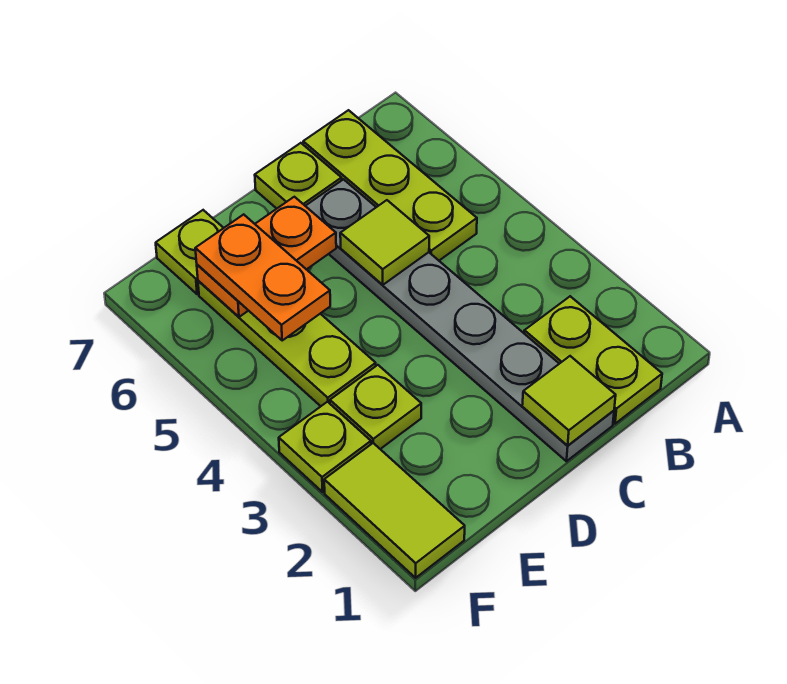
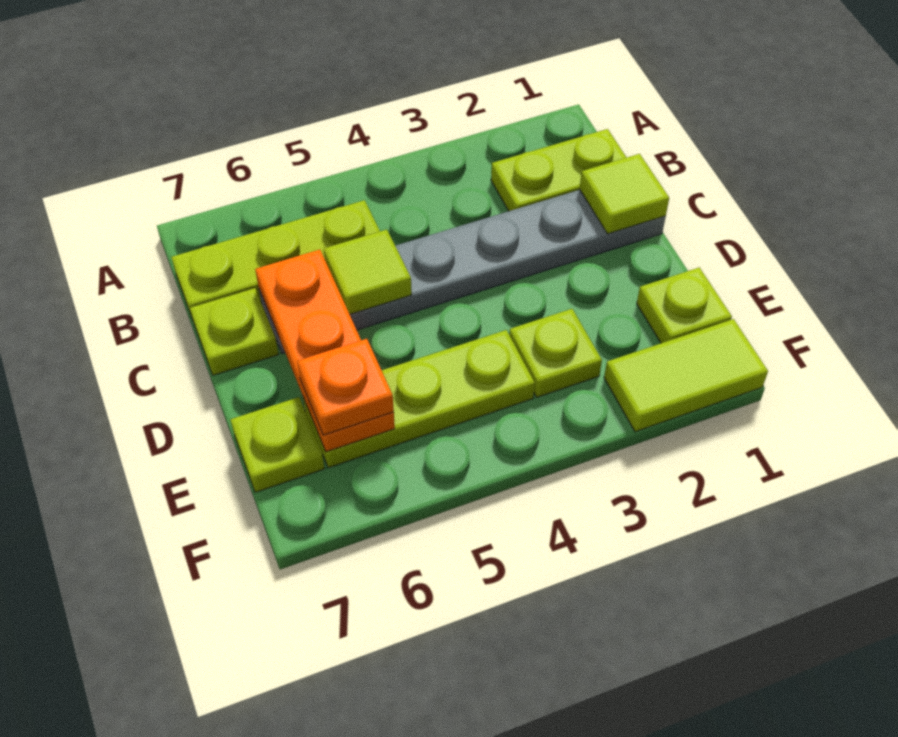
orange plate D6:E6 level 2 -> orange plate C6:E6 level 2
orange plate E5:E6 level 3 -> orange plate E6 level 3
lime plate F3 level 1 -> lime plate E1 level 1

